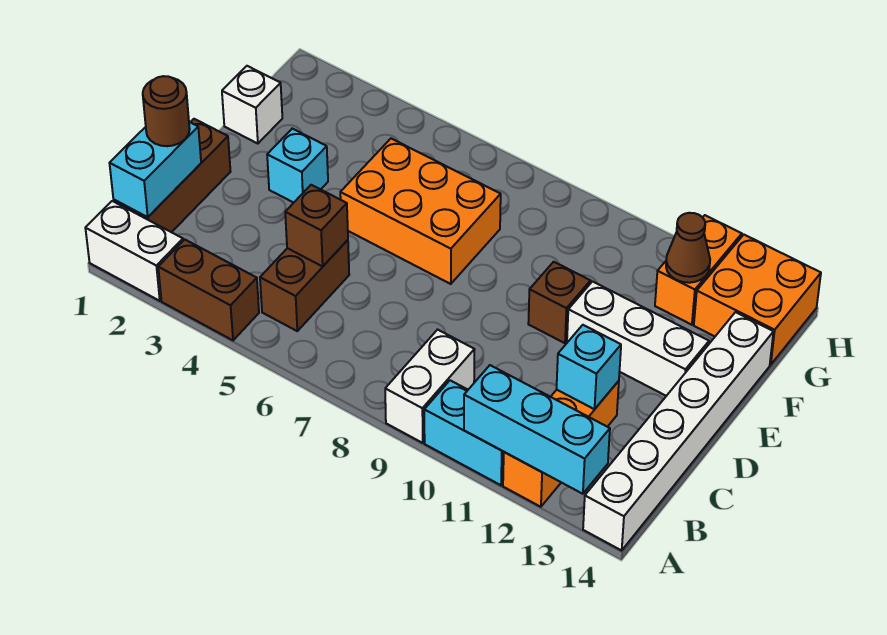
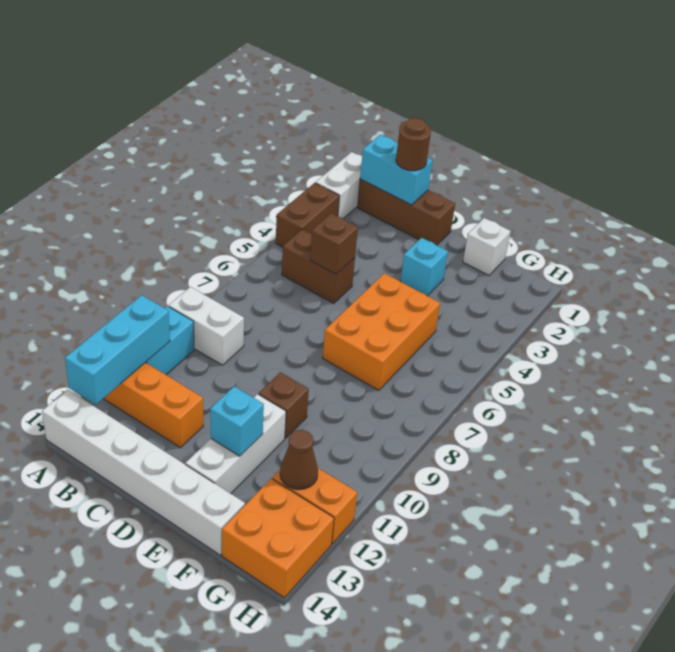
cyan brick C12 level 2 -> cyan brick E12 level 2

